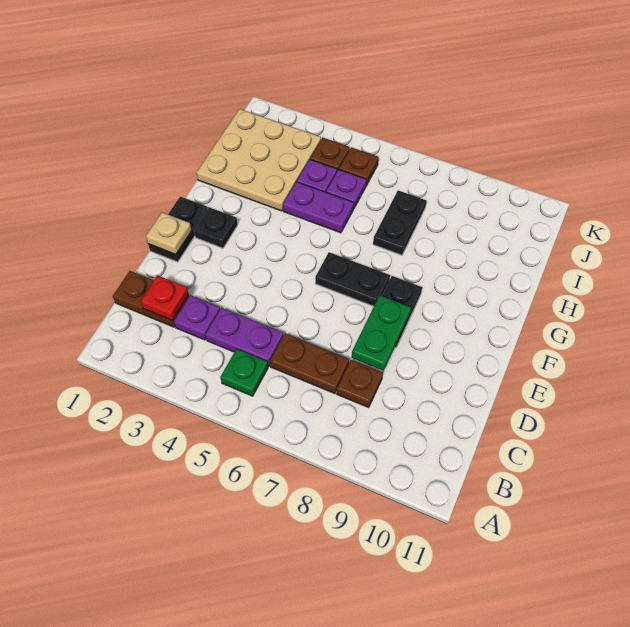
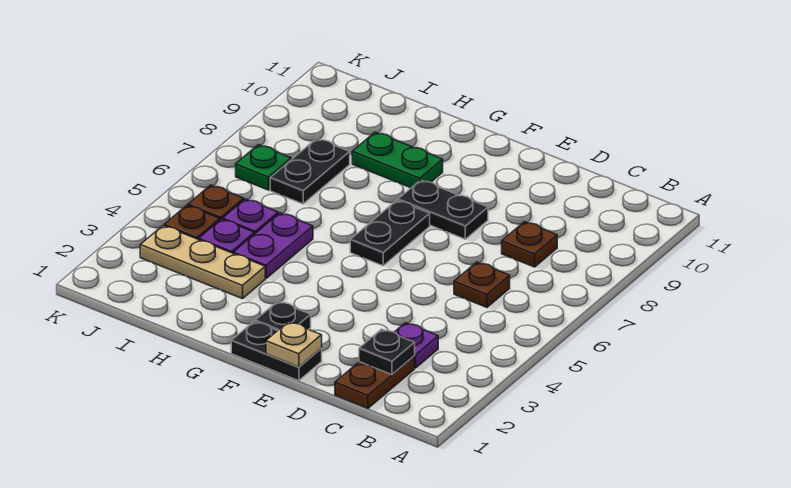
green plate B5 level 1 -> green plate J7 level 1
red plate C2 level 2 -> black plate C2 level 2
purple plate C4:C5 level 1 -> none
brown plate C6:C7 level 1 -> brown plate C6 level 1
green plate D8:E8 level 2 -> green plate G9:H9 level 1
tan plate H1:J3 level 1 -> tan plate H3:J3 level 1
black plate H7:I7 level 1 -> black plate I7:I8 level 1

